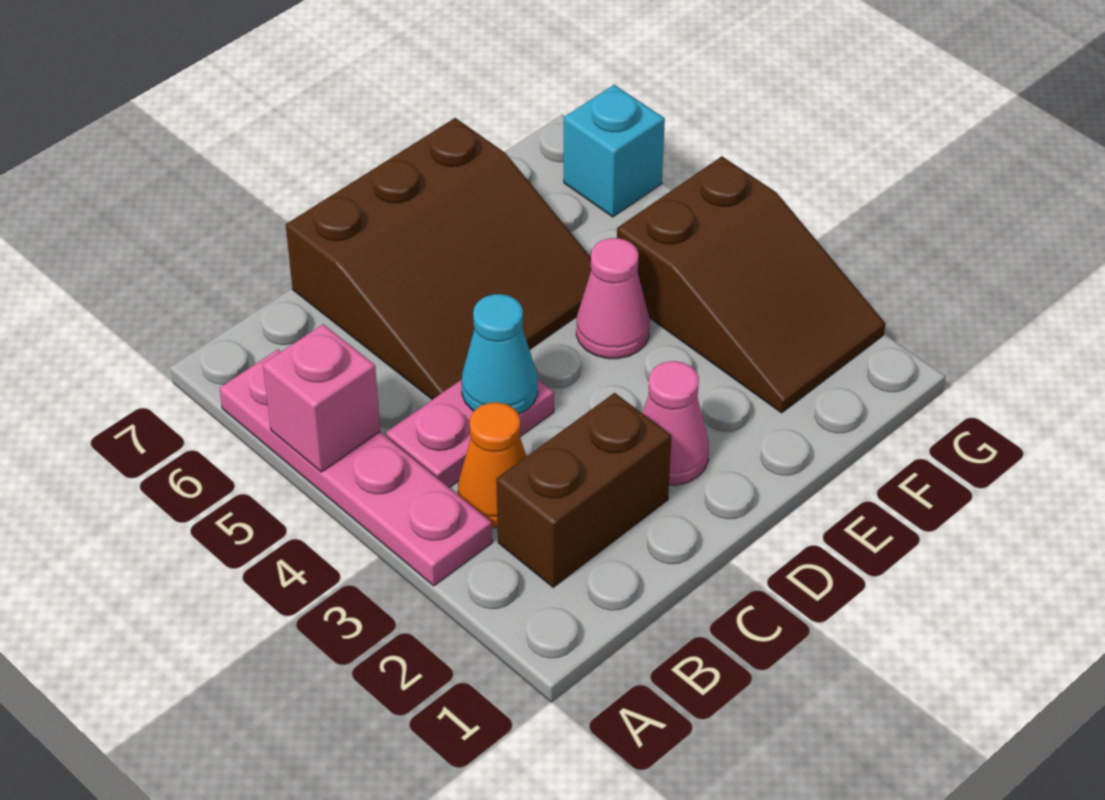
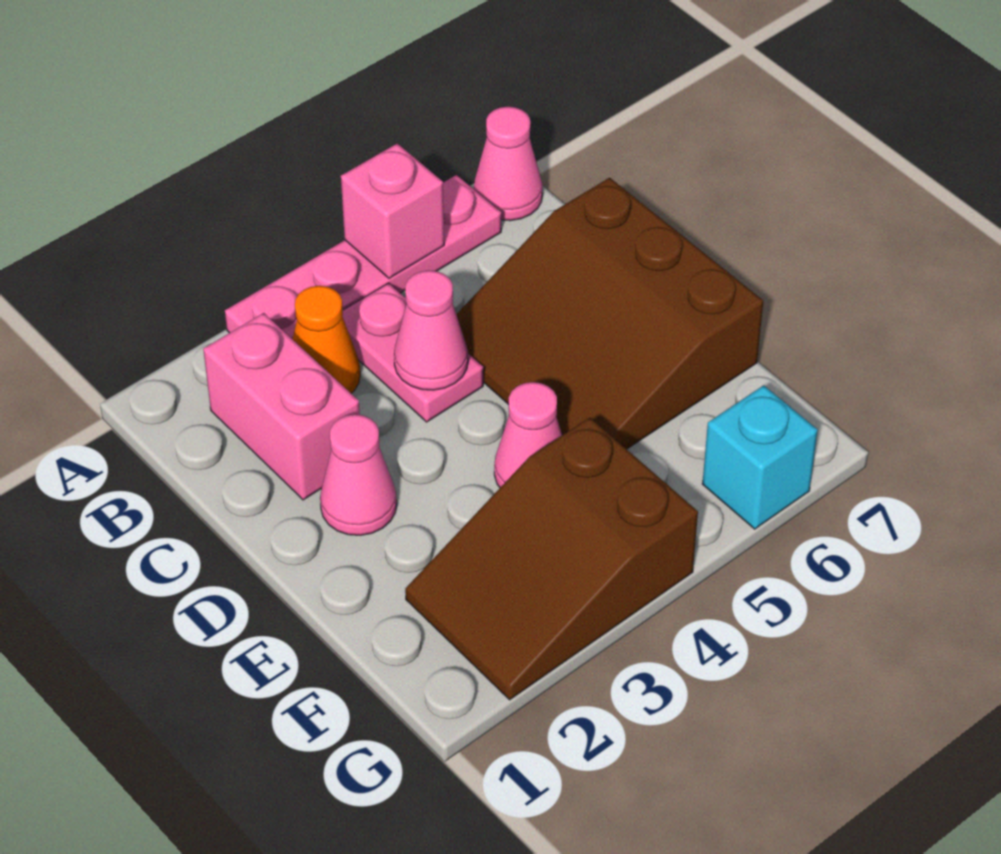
none -> pink cone A7 level 1
brown brick B2:C2 level 1 -> pink brick B2:C2 level 1
cyan cone C4 level 2 -> pink cone C4 level 2

